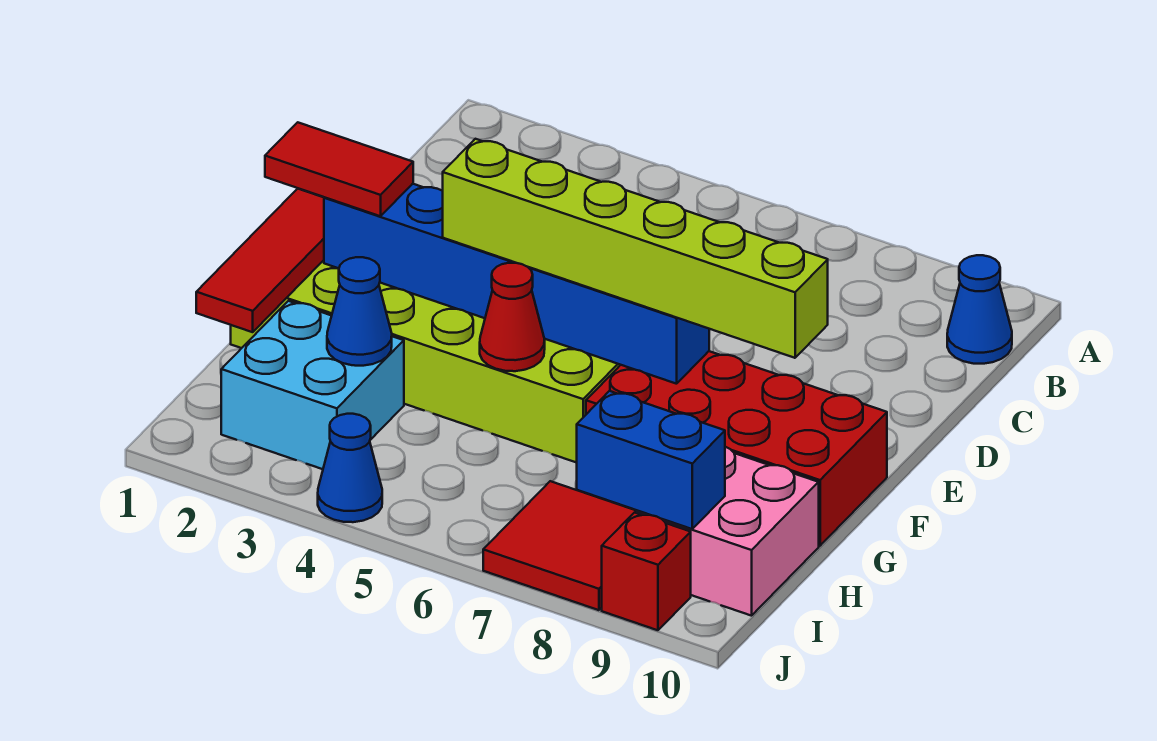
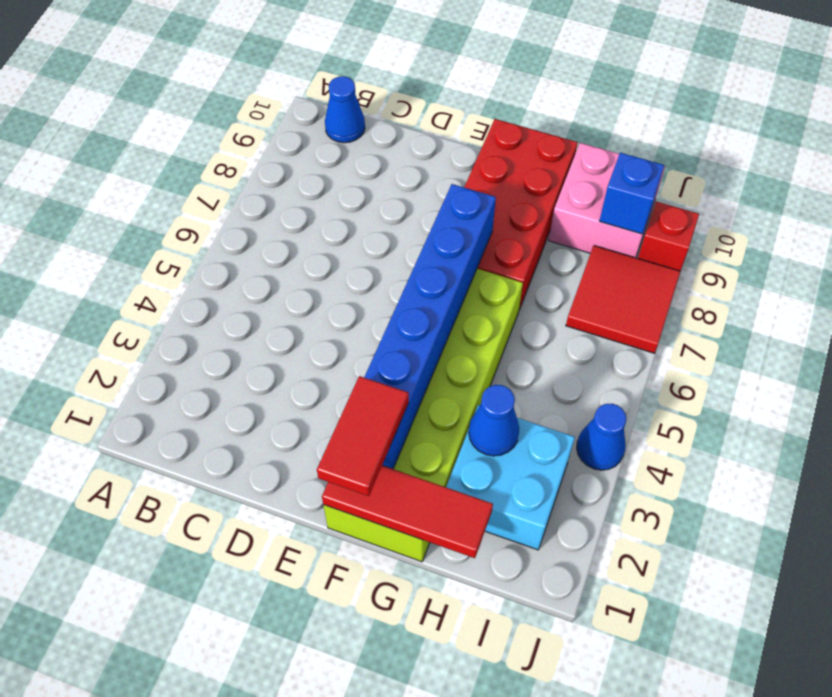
lime brick F4:F9 level 3 -> none
red cone G5 level 2 -> none
blue brick I8:I9 level 2 -> blue brick I9 level 2

